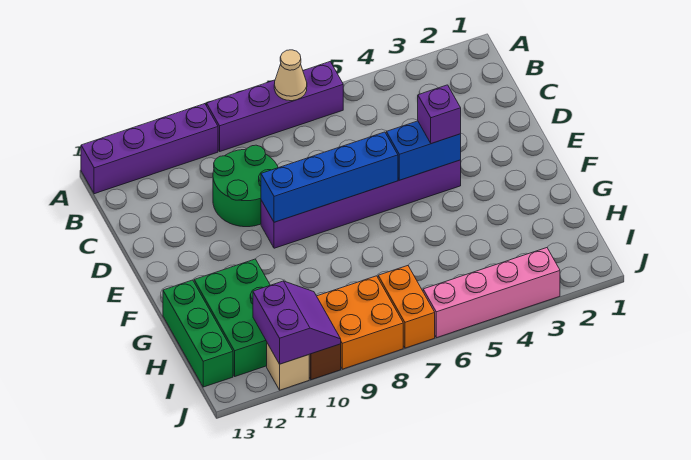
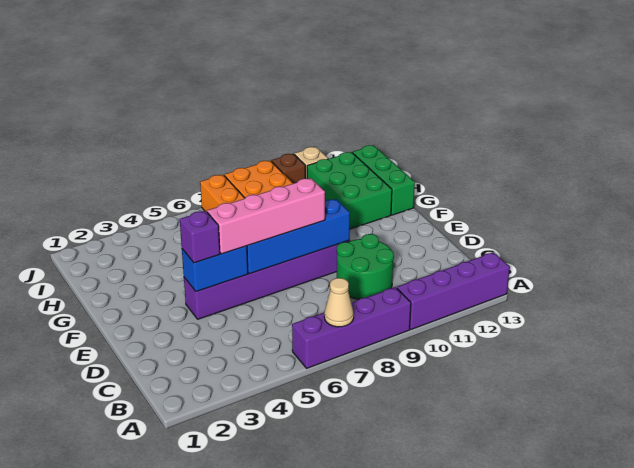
purple slope I10:J11 level 2 top 11 -> none
pink brick J3:J6 level 1 -> pink brick E5:E8 level 3

